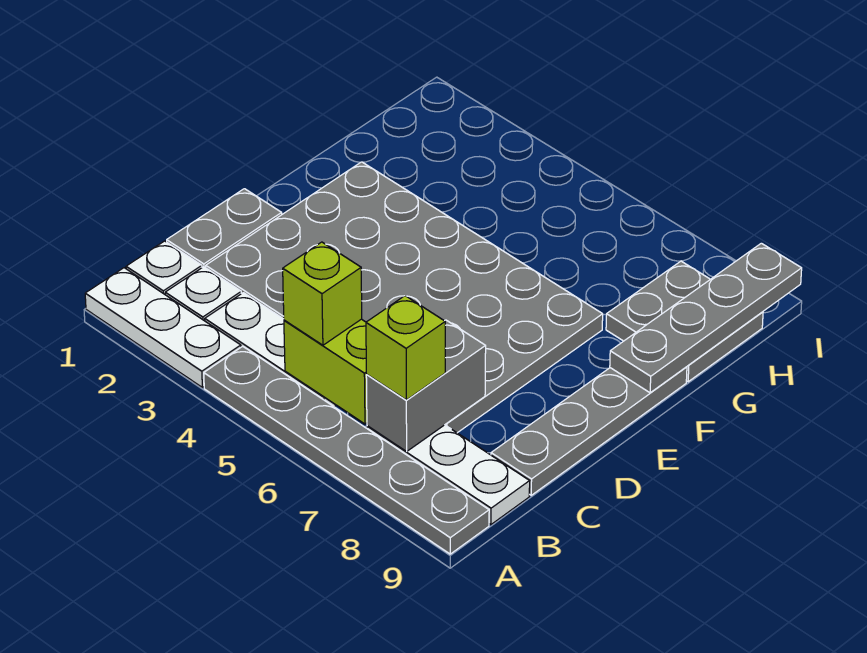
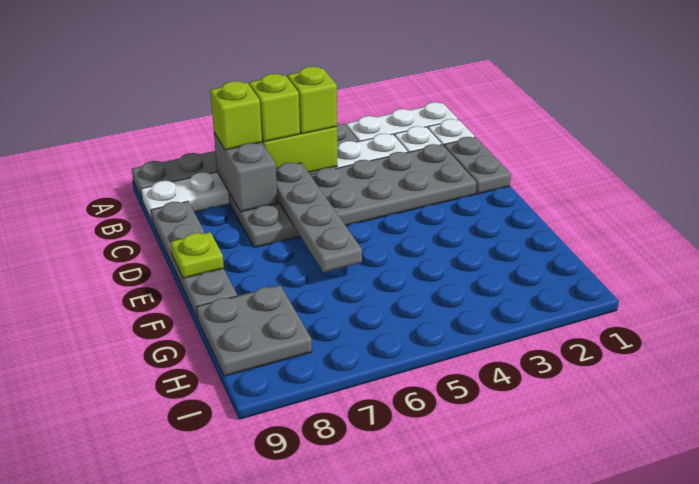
none -> lime brick B6 level 3
grey plate C2:F7 level 1 -> grey plate C2:D7 level 1
none -> lime plate E9 level 2
grey plate F9:I9 level 2 -> grey plate C6:F6 level 2

